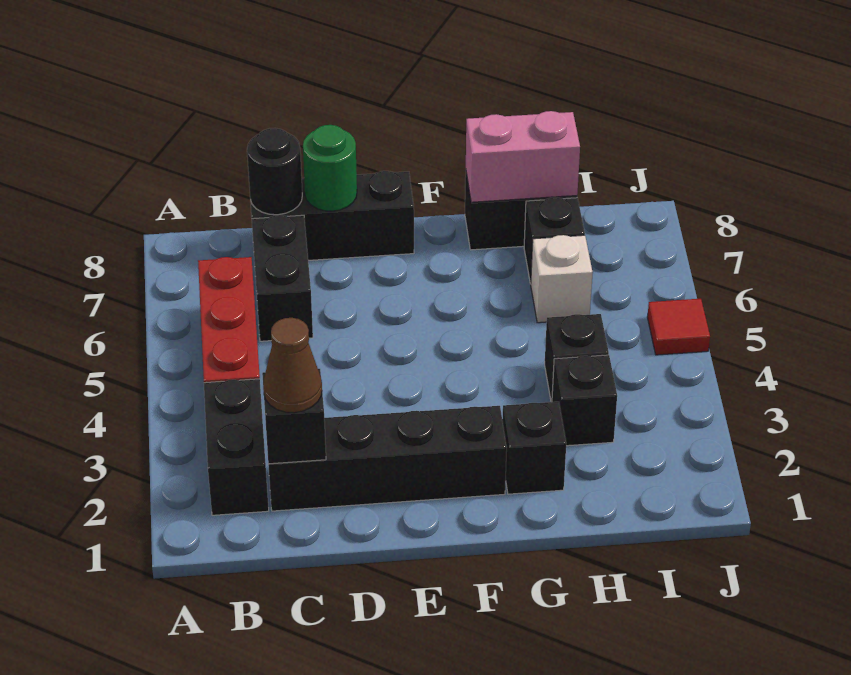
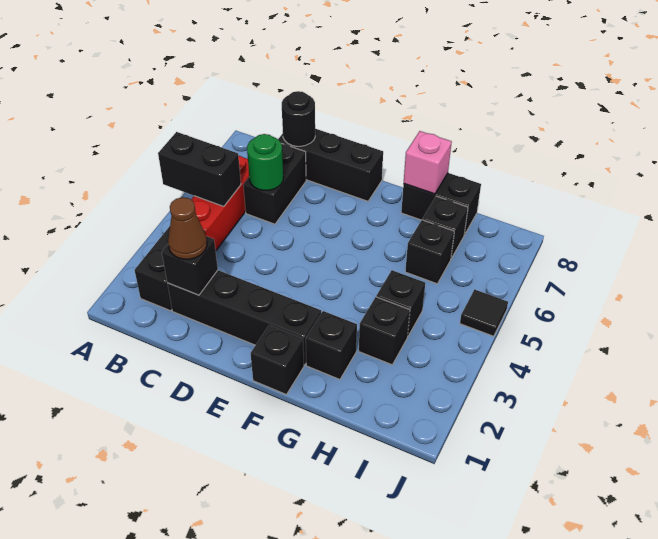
none -> black brick A5:B5 level 2
green round brick D8 level 2 -> green round brick C6 level 2
none -> black brick F1 level 1
pink brick G8:H8 level 2 -> pink brick G8 level 2
white brick H6 level 1 -> black brick H6 level 1
red tile J5 level 1 -> black tile J5 level 1

